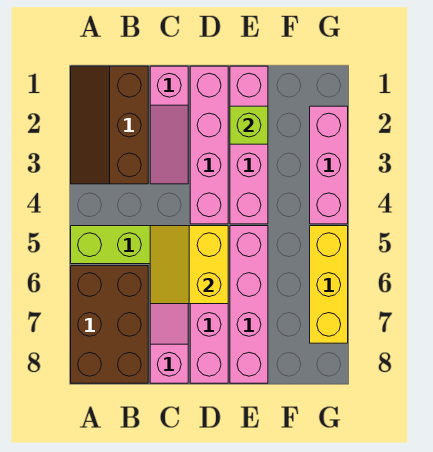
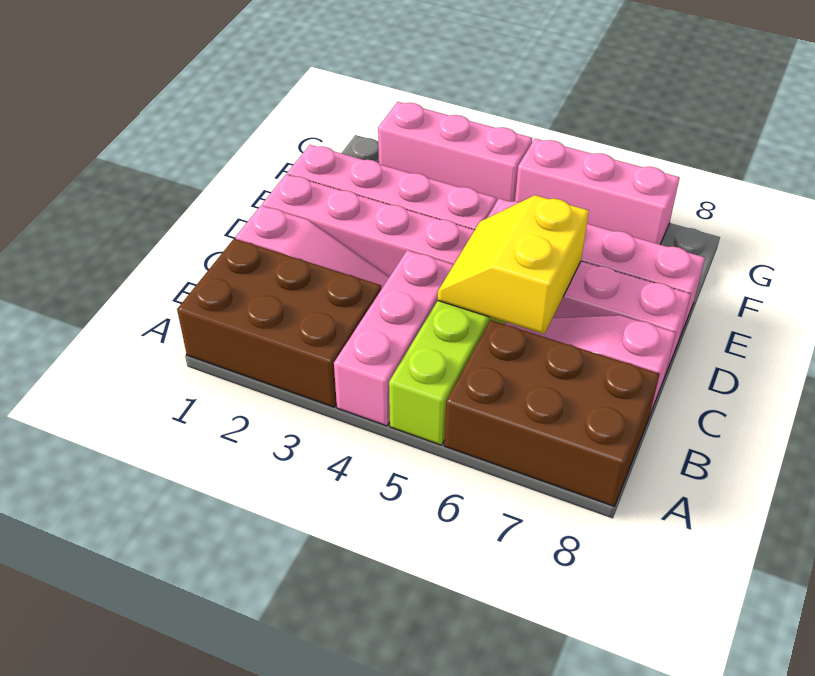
brown slope A1:B3 level 1 top B -> brown brick A1:B3 level 1
none -> pink brick A4:C4 level 1
yellow slope C5:D6 level 2 top D -> yellow slope C5:D6 level 2 top 6
lime brick E2 level 2 -> none
yellow brick G5:G7 level 1 -> pink brick G5:G7 level 1

